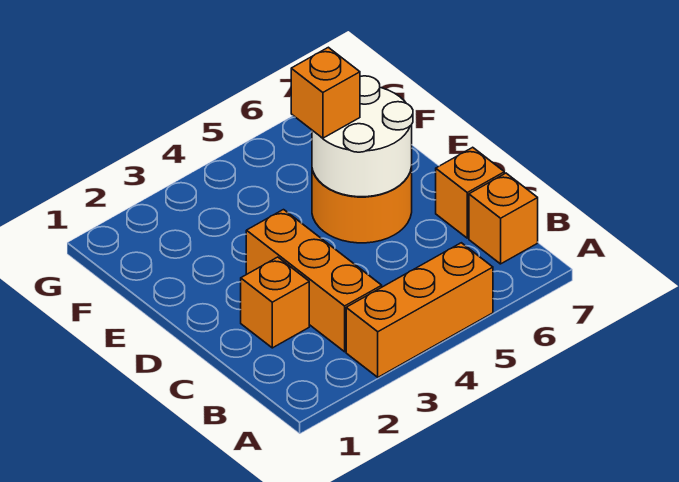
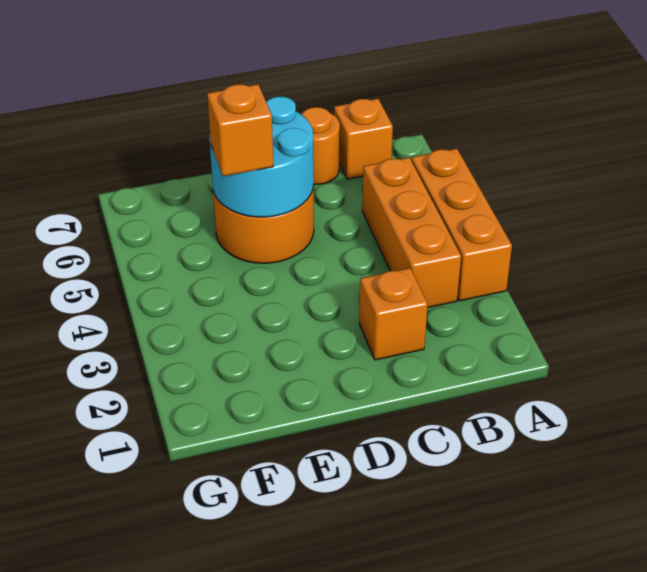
orange brick B3:D3 level 1 -> orange brick B3:B5 level 1
orange brick C7 level 1 -> orange round brick C7 level 1
white round brick D5:E6 level 2 -> cyan round brick D5:E6 level 2

